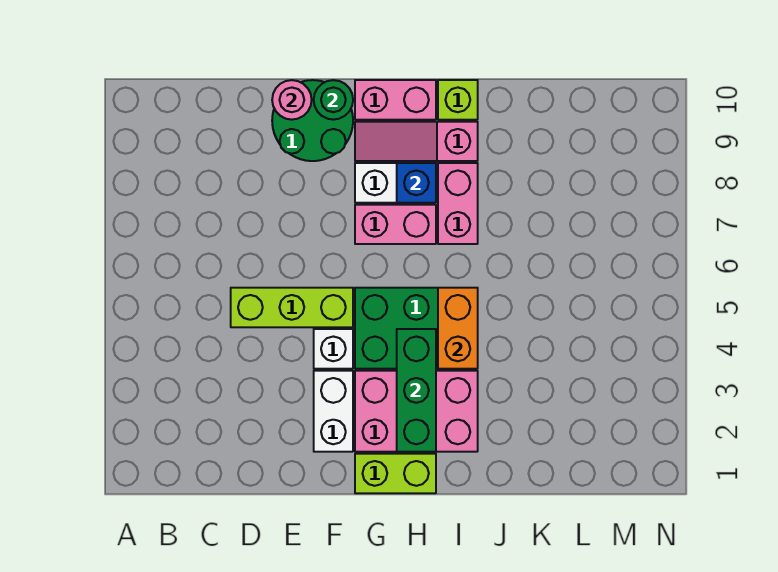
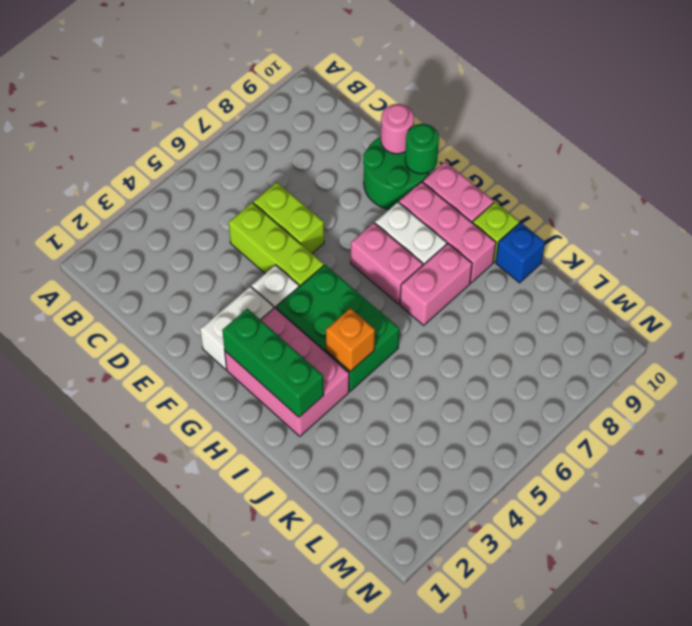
lime brick G1:H1 level 1 -> lime brick D6:E6 level 1
pink slope G9:I9 level 1 top I -> pink brick G9:I9 level 1
green brick H2:H4 level 2 -> green brick G2:I2 level 2
blue brick H8 level 2 -> blue brick J10 level 1
orange brick I4:I5 level 2 -> orange brick I4 level 2

